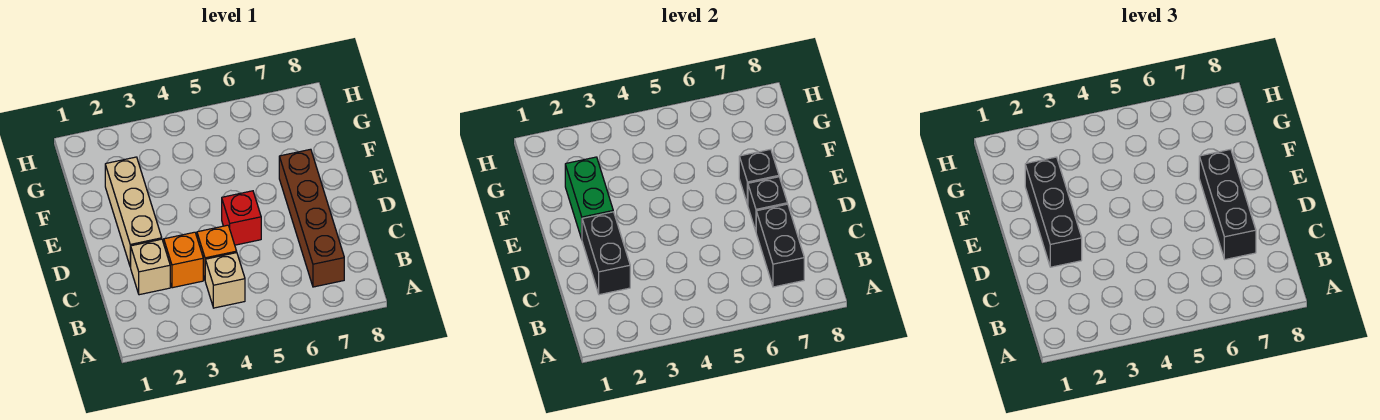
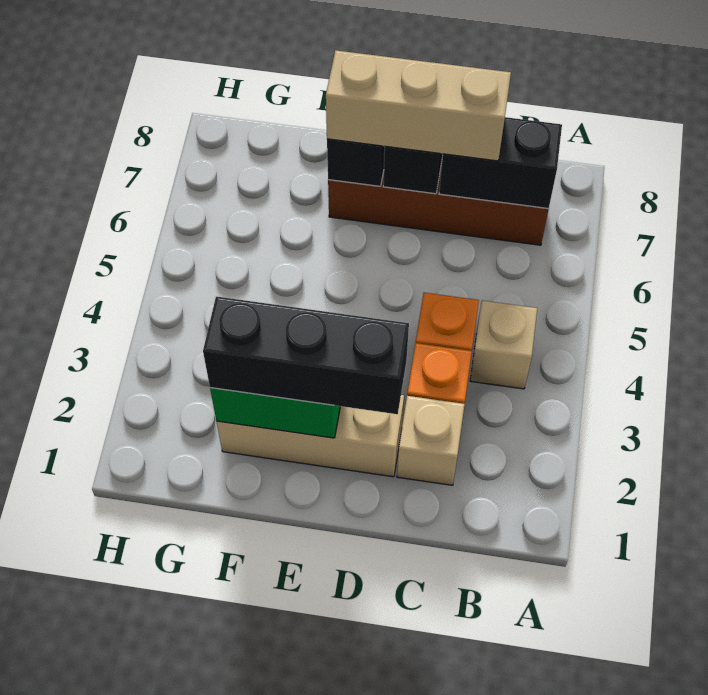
black brick C2:D2 level 2 -> none
black brick C7:E7 level 3 -> tan brick C7:E7 level 3
red brick D5 level 1 -> none

